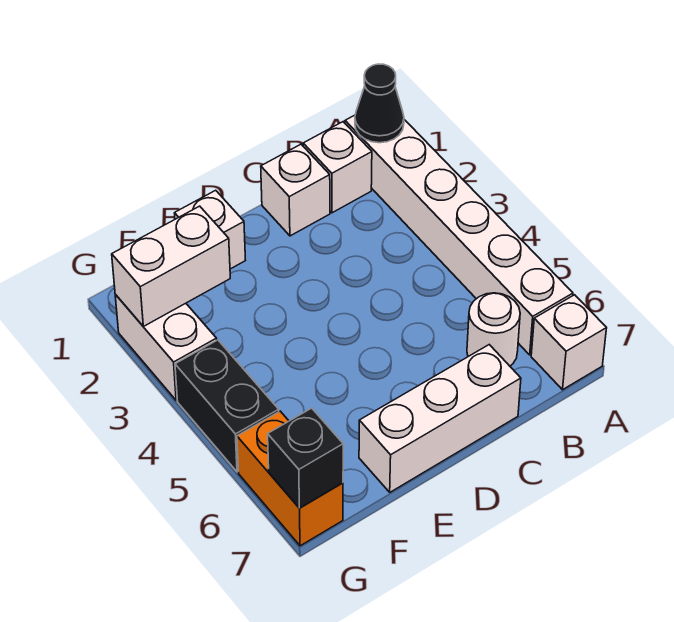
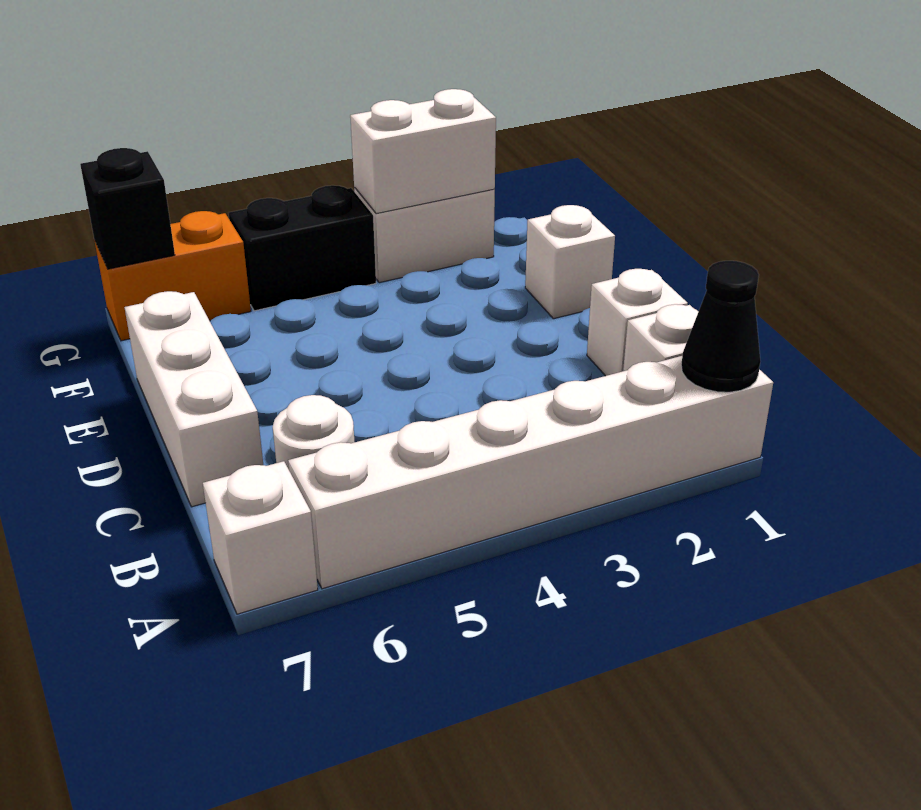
white brick F2:G2 level 2 -> white brick G2:G3 level 2

